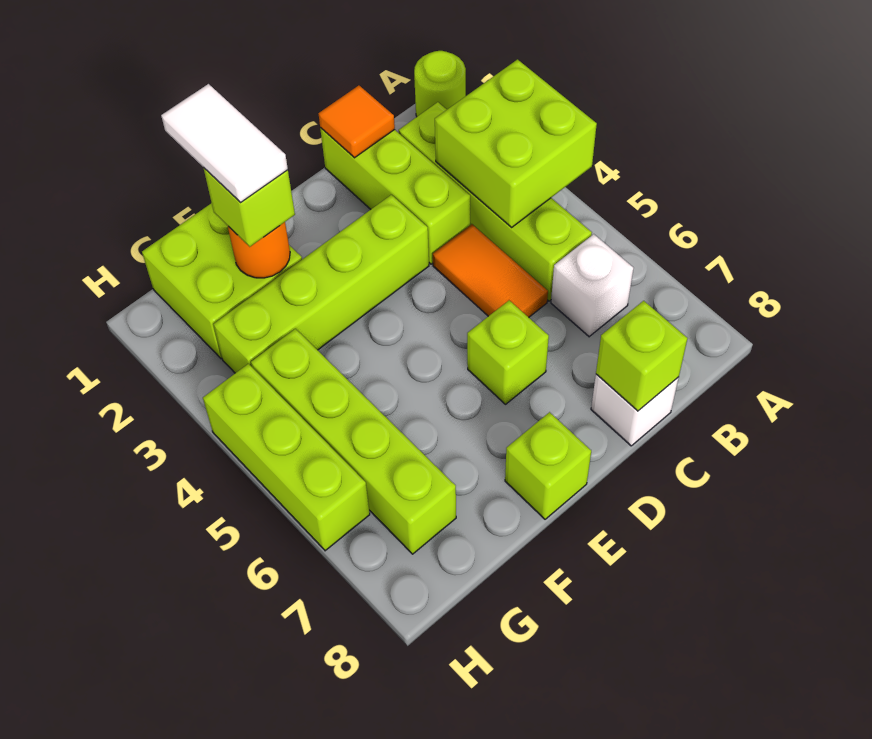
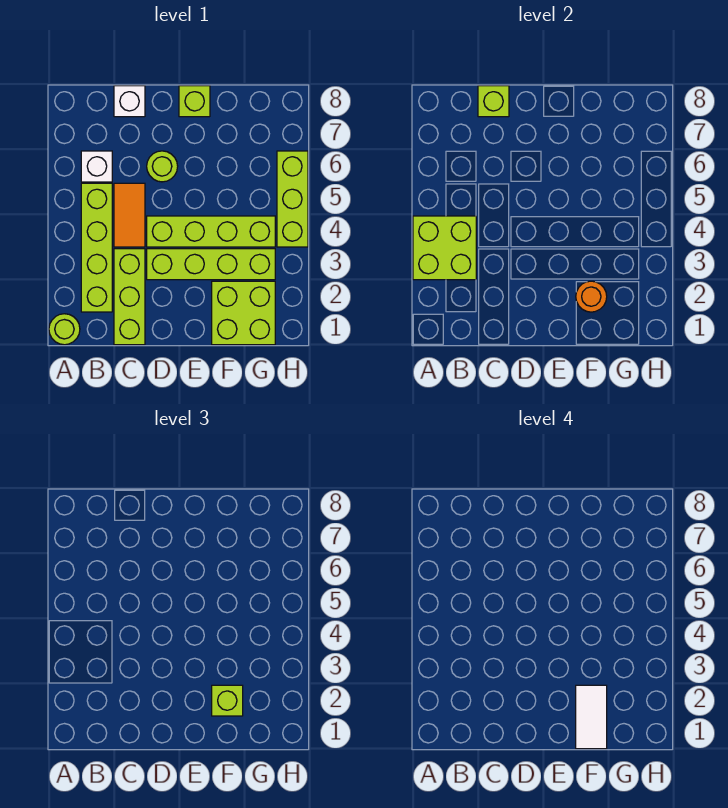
orange tile C1 level 2 -> none
lime brick D6 level 1 -> lime round brick D6 level 1
lime brick G4:G7 level 1 -> lime brick D4:G4 level 1

